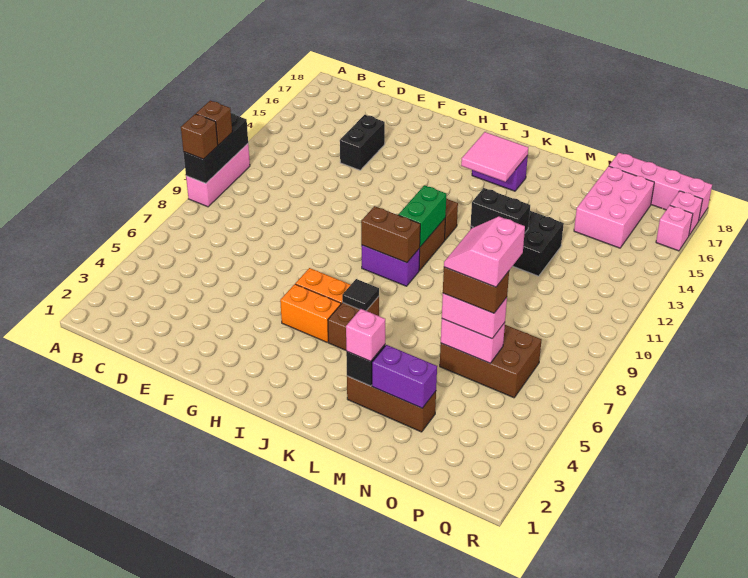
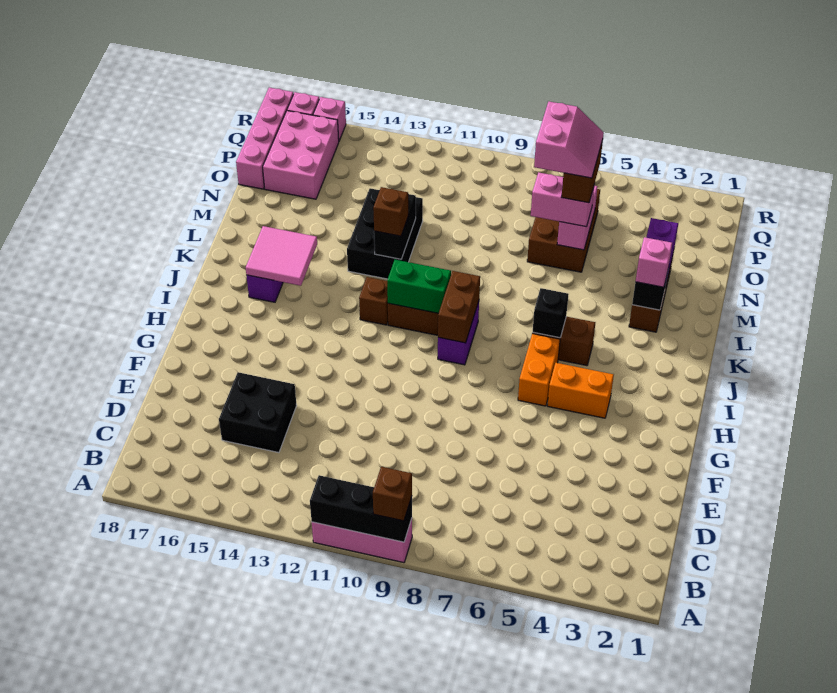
brown brick A10 level 3 -> brown brick L12 level 3
black brick E14:E15 level 1 -> black brick D14:E15 level 1
orange brick H5:I5 level 1 -> orange brick H4:H5 level 1
black tile J6 level 2 -> black brick J6 level 2
pink brick N6:O6 level 3 -> pink brick N6:N7 level 3
pink slope N6:O7 level 5 top O -> pink slope N6:O7 level 5 top 7
pink brick O15:P17 level 1 -> pink brick O16:Q17 level 1

